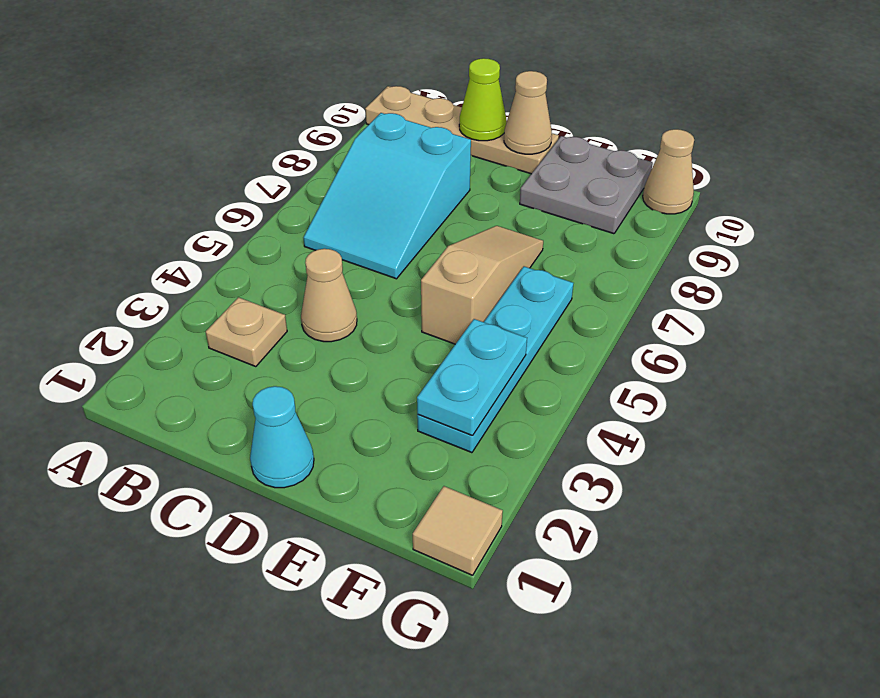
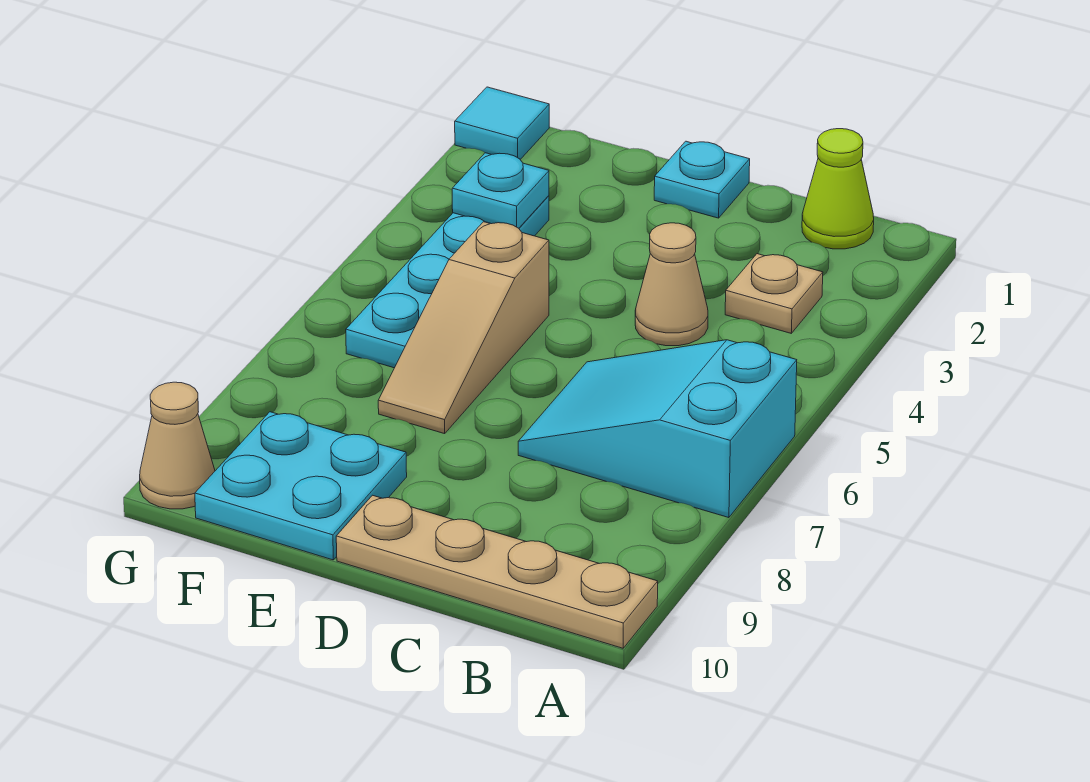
cyan slope B6:C8 level 1 top 8 -> cyan slope A6:C7 level 1 top A
lime cone C10 level 2 -> lime cone B1 level 1
cyan cone D1 level 1 -> cyan plate D1 level 1
tan cone D10 level 2 -> none
grey plate E9:F10 level 1 -> cyan plate E9:F10 level 1
cyan plate F3:F4 level 2 -> cyan plate F3 level 2
tan tile G1 level 1 -> cyan tile G1 level 1

